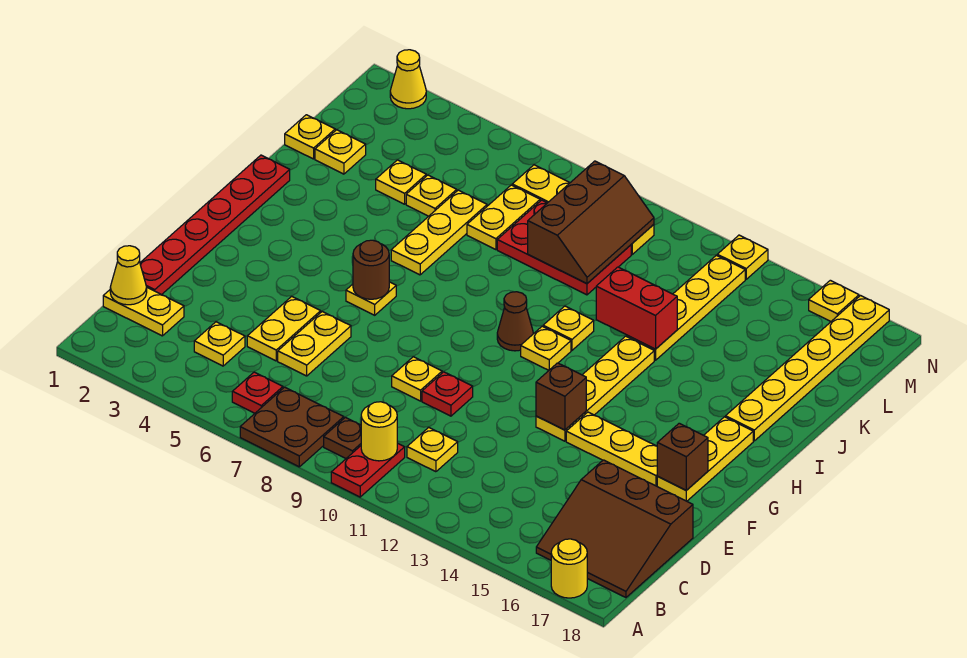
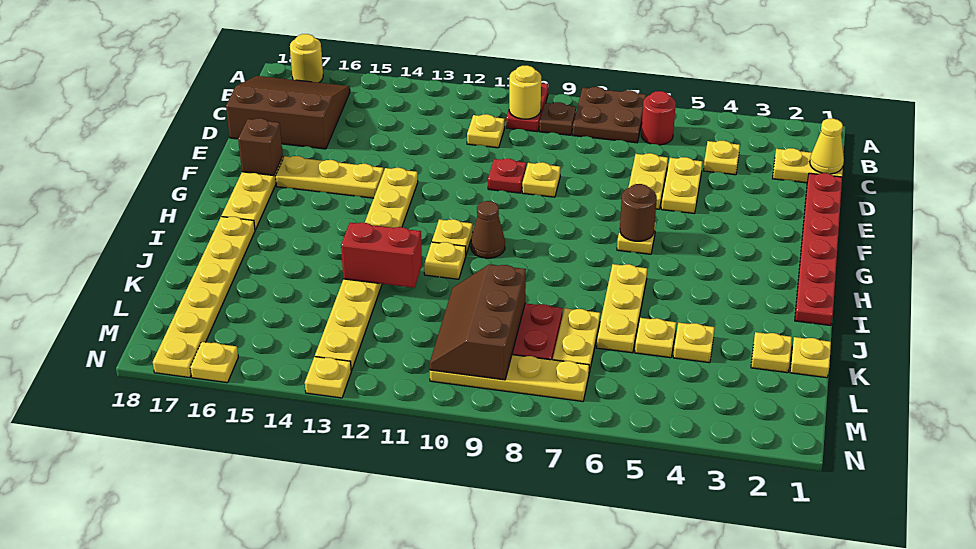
red plate B6 level 1 -> red round brick B6 level 1
brown brick F13 level 2 -> none
yellow cone N2 level 1 -> none

